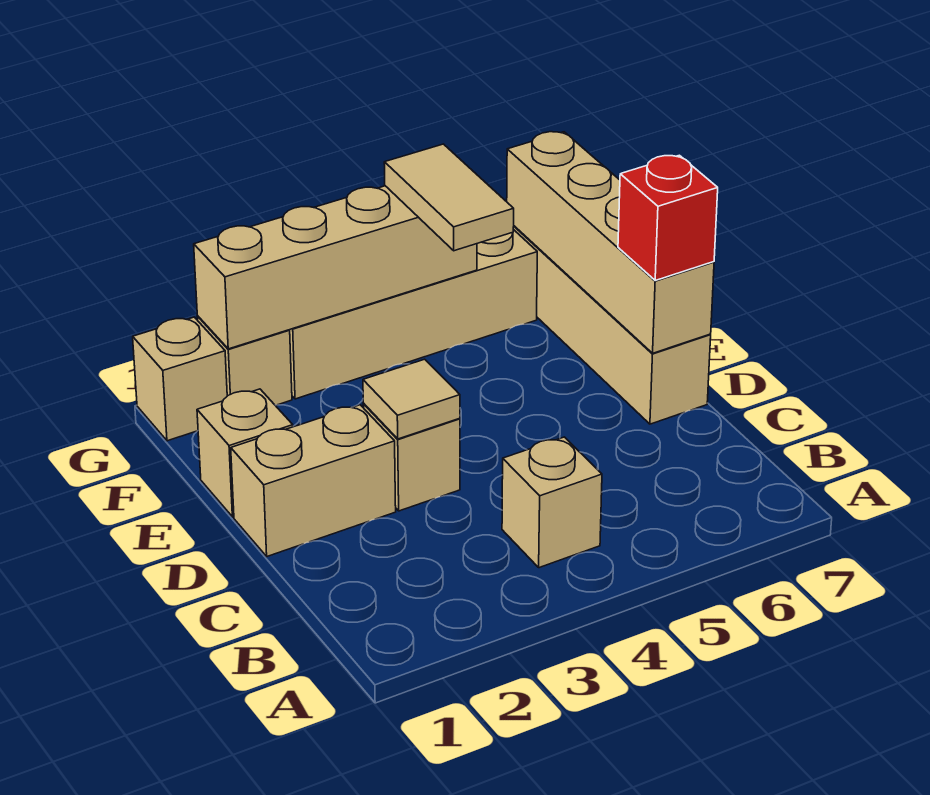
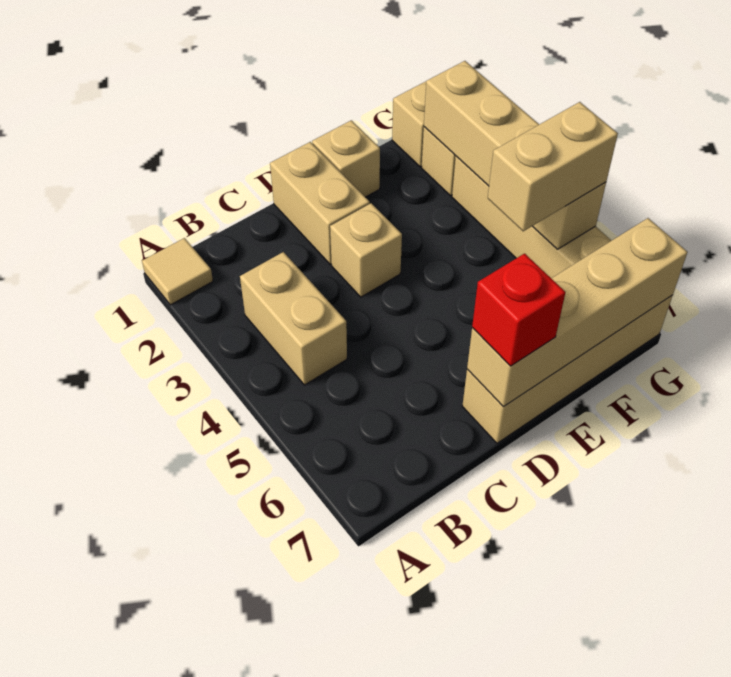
tan brick B4 level 1 -> tan brick B3:B4 level 1
tan tile D3 level 2 -> tan tile A1 level 1
tan tile F5:G5 level 3 -> tan brick F5:G5 level 3

